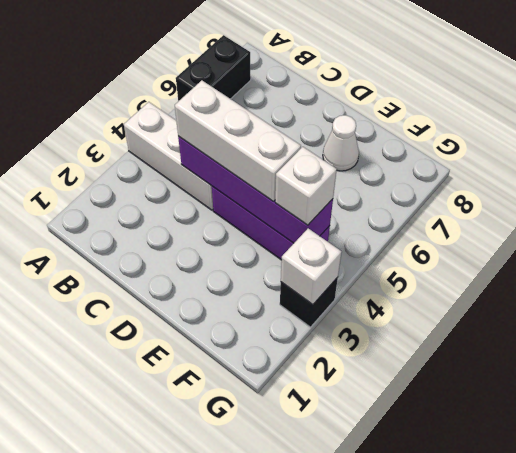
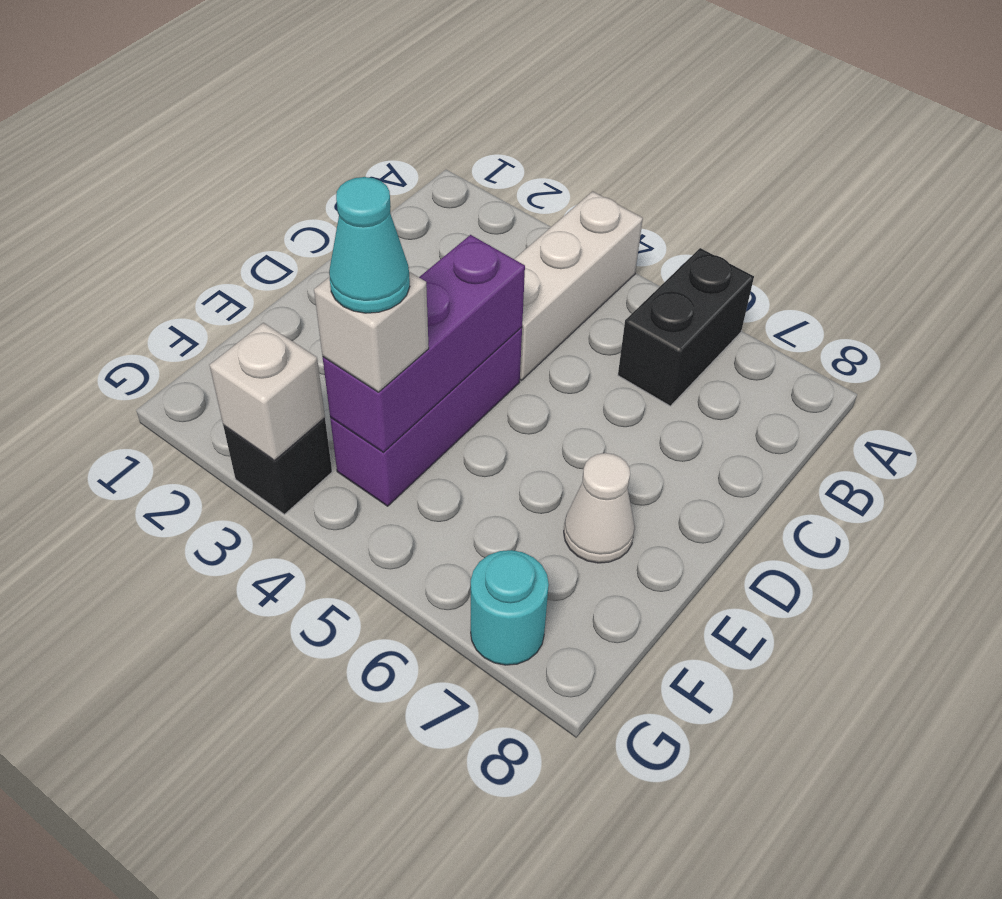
black brick A6:A7 level 1 -> black brick A6:B6 level 1
purple brick C4:F4 level 2 -> purple brick D4:F4 level 2
white brick C4:E4 level 3 -> none
none -> cyan cone F4 level 4
none -> cyan round brick G7 level 1

